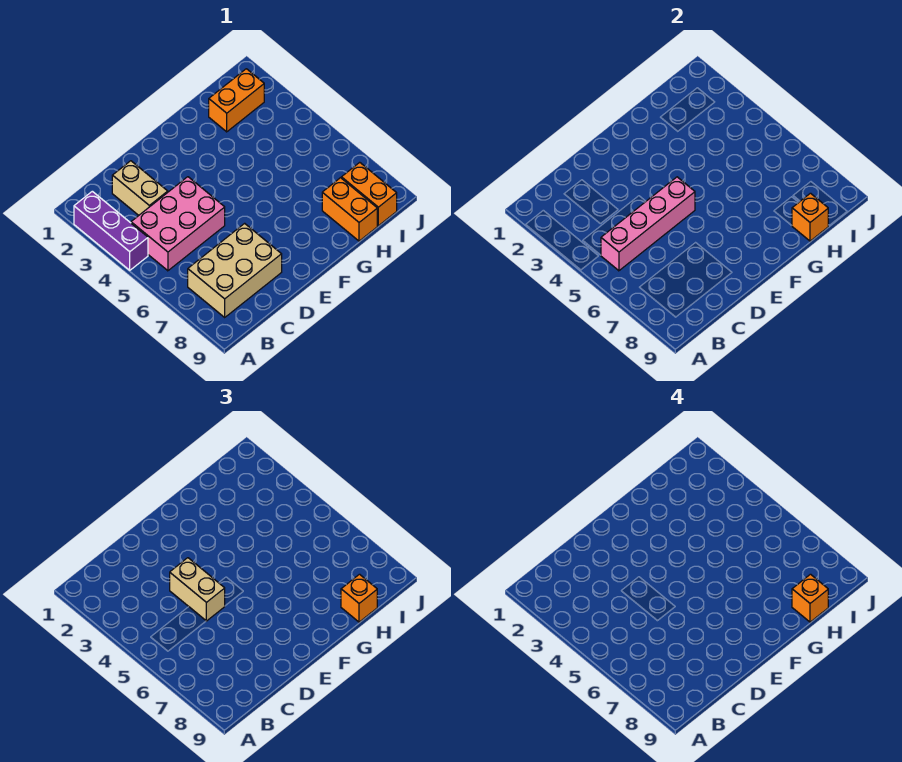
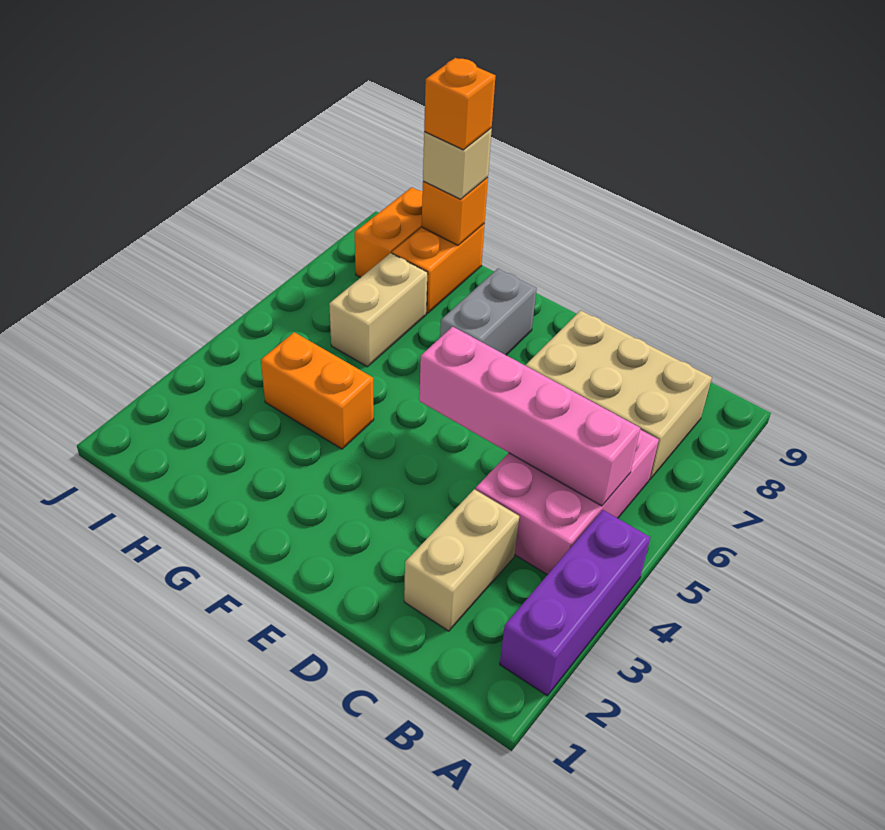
pink brick B4:D5 level 1 -> pink brick B4:C6 level 1
tan brick D4:D5 level 3 -> tan brick H6:H7 level 1
none -> grey brick F7:F8 level 1
orange brick H2:I2 level 1 -> orange brick G4:H4 level 1
orange brick H9 level 3 -> tan brick H9 level 3

